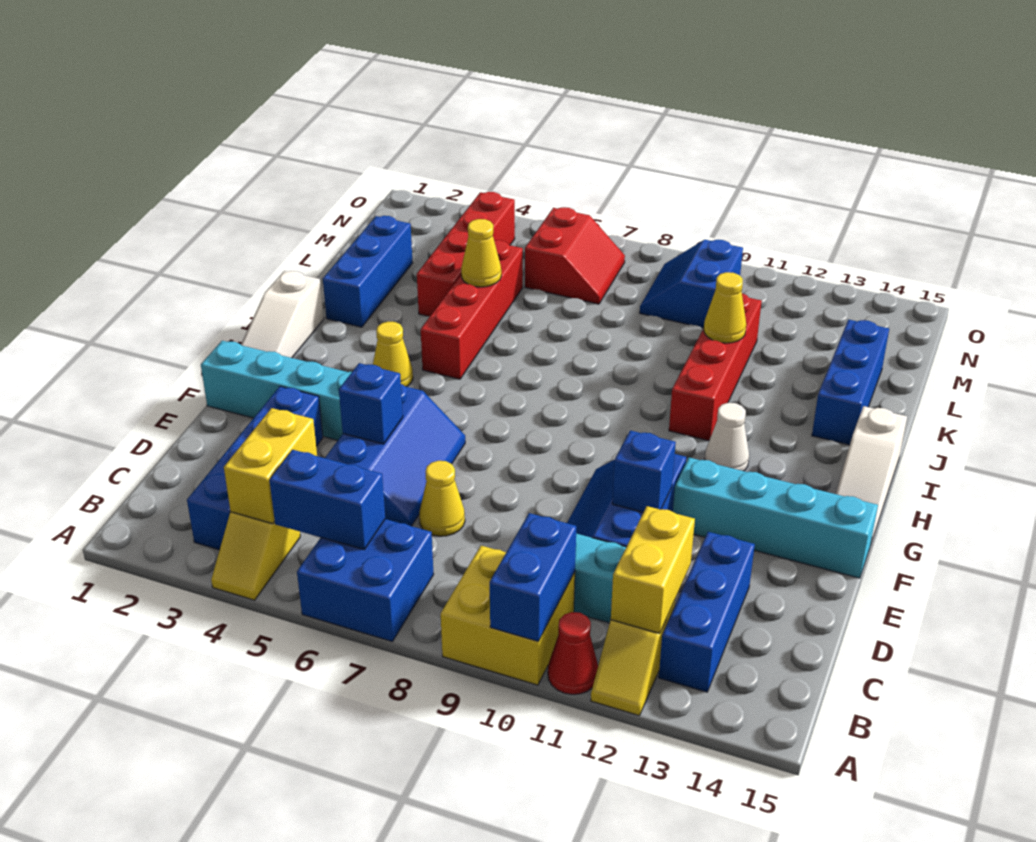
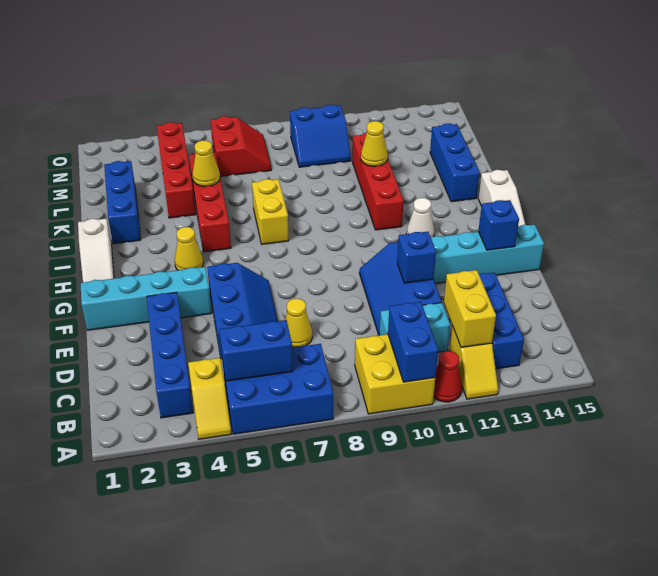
blue brick A6:B7 level 1 -> blue brick A5:B7 level 1
yellow brick B4:C4 level 2 -> yellow brick I7:J7 level 1
blue brick E5 level 2 -> blue brick F14 level 2
blue slope M9:N10 level 1 top 10 -> blue slope M9:N10 level 1 top N

